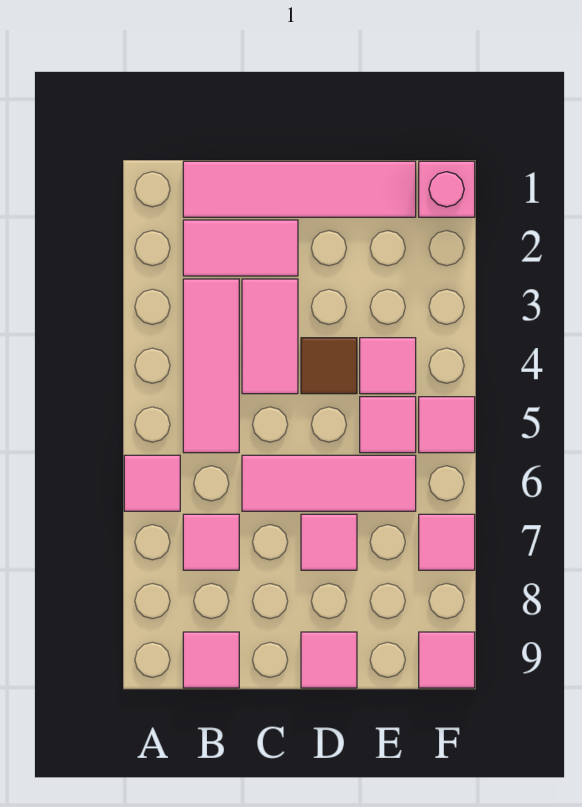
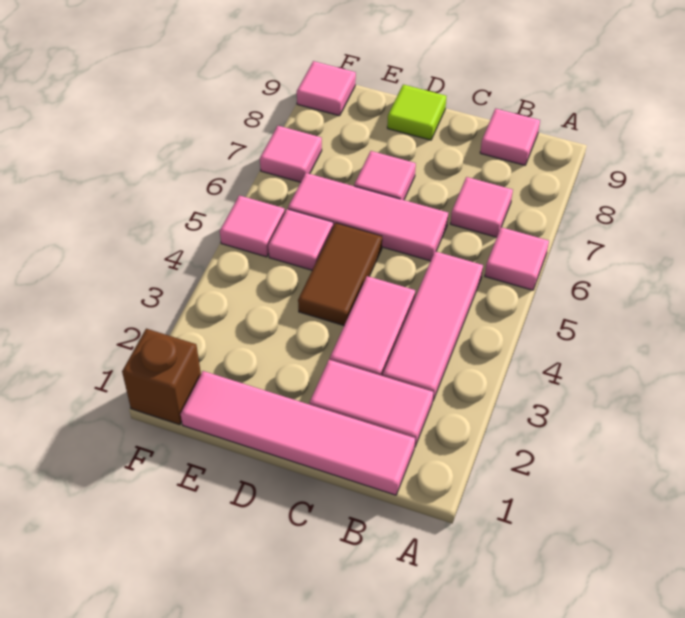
brown tile D4 level 1 -> brown tile D4:D5 level 1
pink tile D9 level 1 -> lime tile D9 level 1
pink tile E4 level 1 -> none
pink brick F1 level 1 -> brown brick F1 level 1

